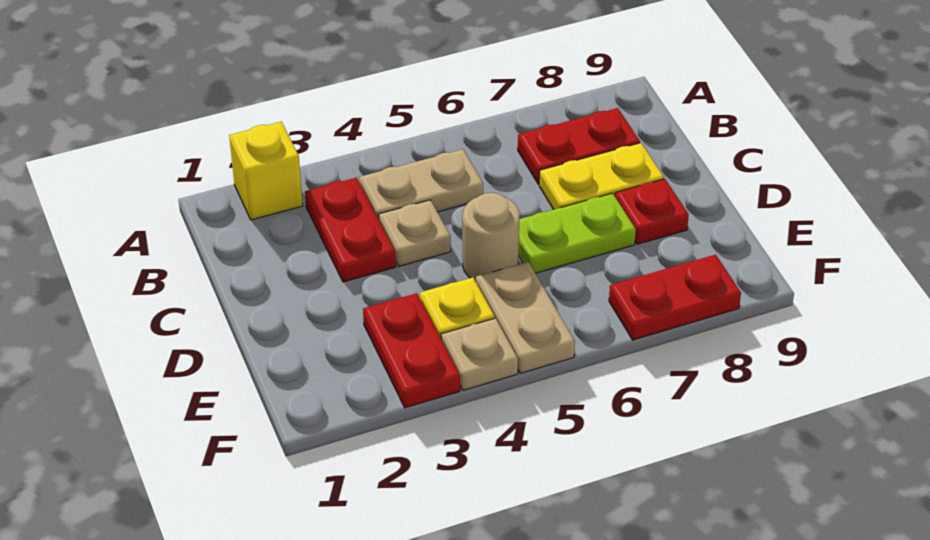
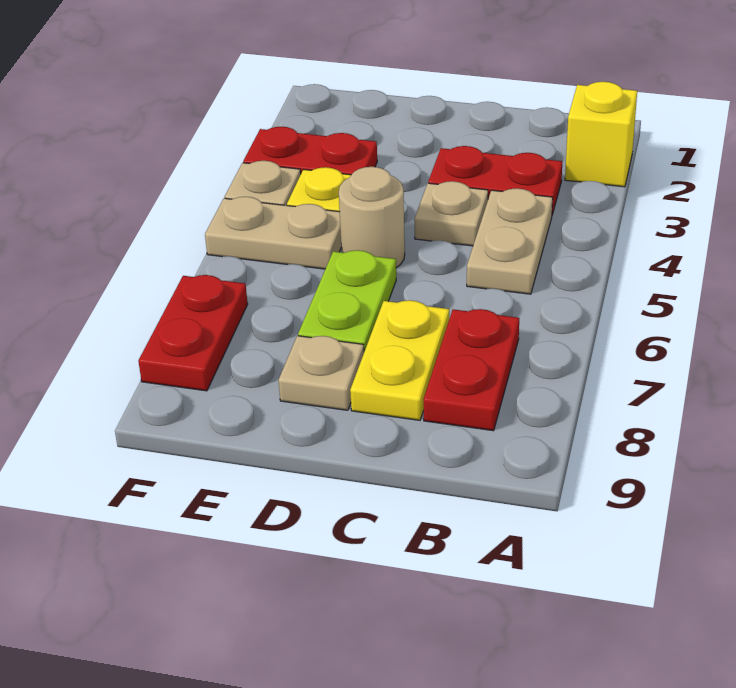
red plate D8 level 1 -> tan plate D8 level 1

